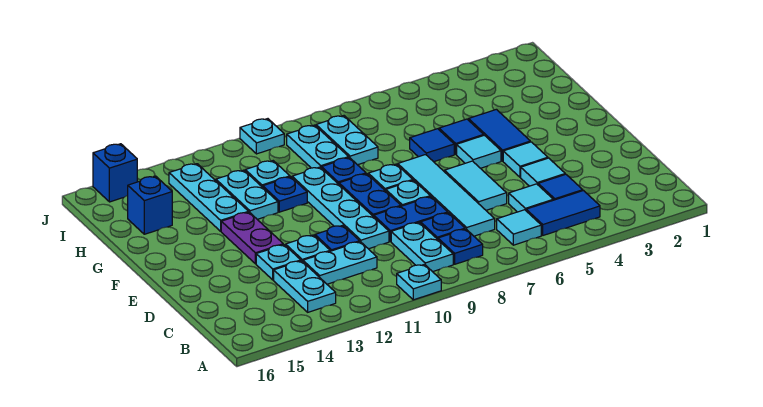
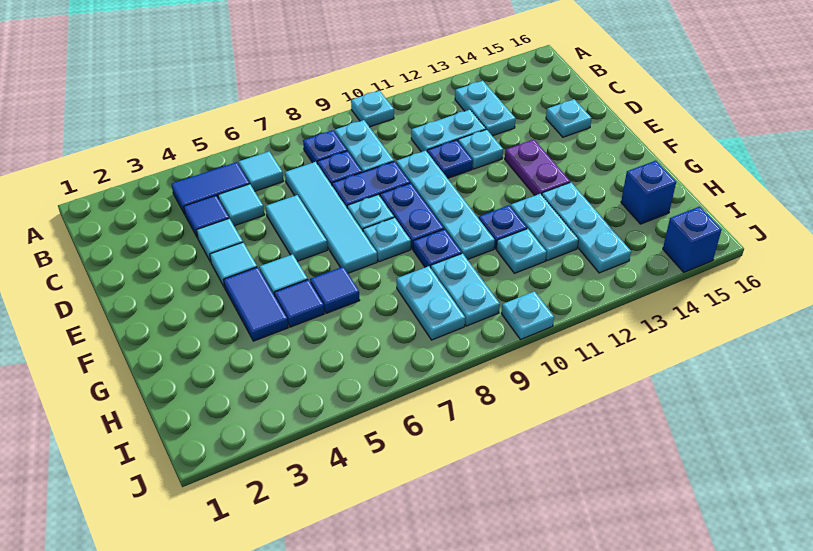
cyan plate D13 level 1 -> cyan plate D15 level 1

